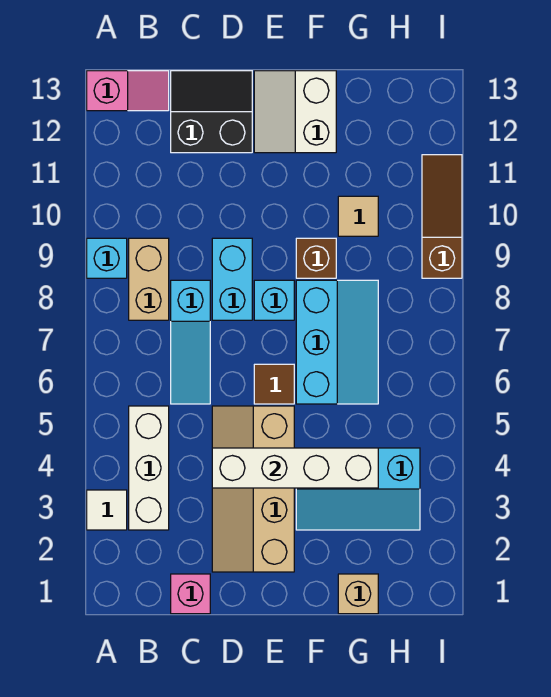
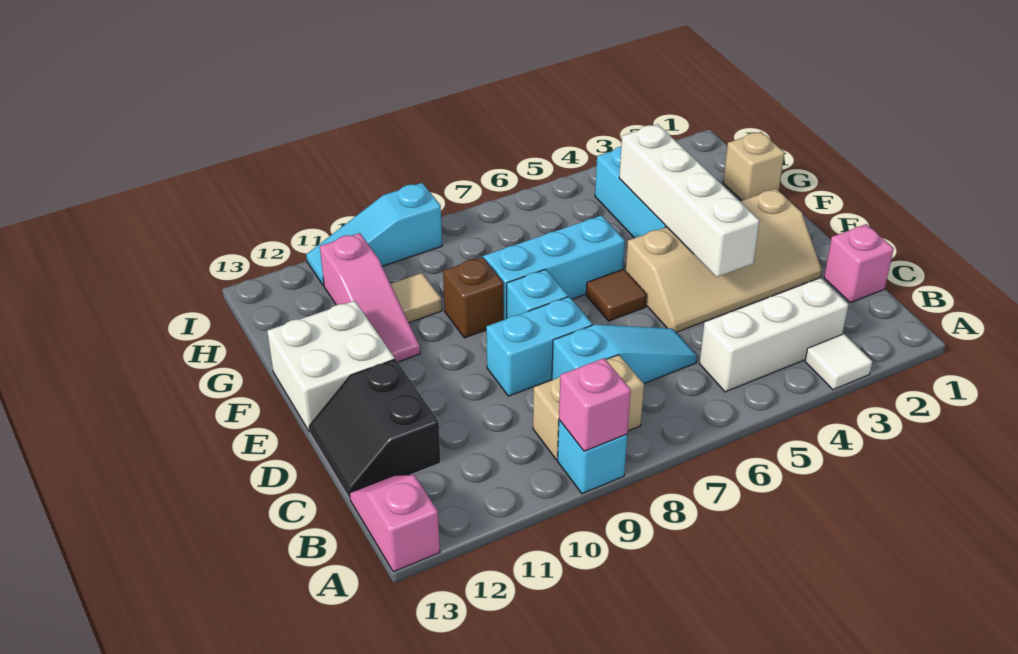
none -> pink brick A9 level 2
white slope E12:F13 level 1 top F -> white brick E12:F13 level 1
none -> pink slope F11:H11 level 1 top H
brown slope I9:I11 level 1 top 9 -> cyan slope I9:I11 level 1 top 9

